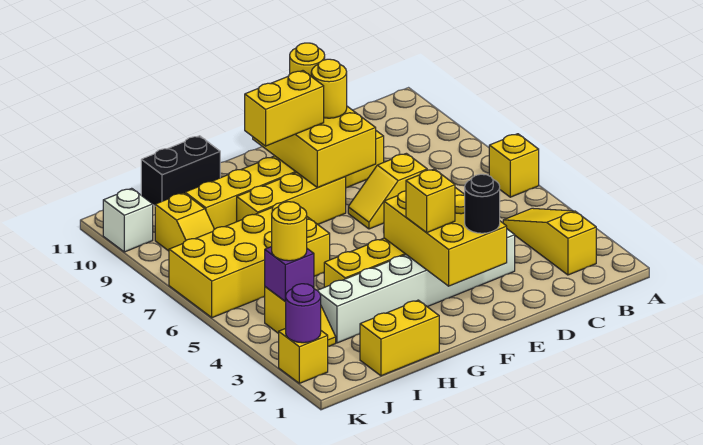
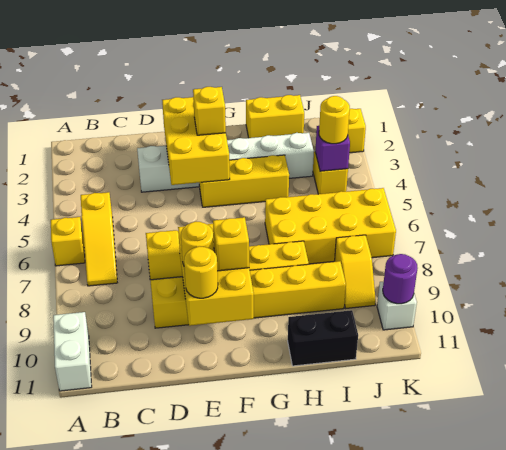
none -> white brick A10:A11 level 1
yellow slope B2:B4 level 1 top 2 -> yellow slope B5:B7 level 1 top 5
black round brick E2 level 3 -> none
yellow brick F9:G9 level 3 -> yellow brick F9 level 3
yellow slope J8:J9 level 1 top 9 -> yellow slope J8:J9 level 1 top 8
purple round brick K2 level 2 -> purple round brick K10 level 2

